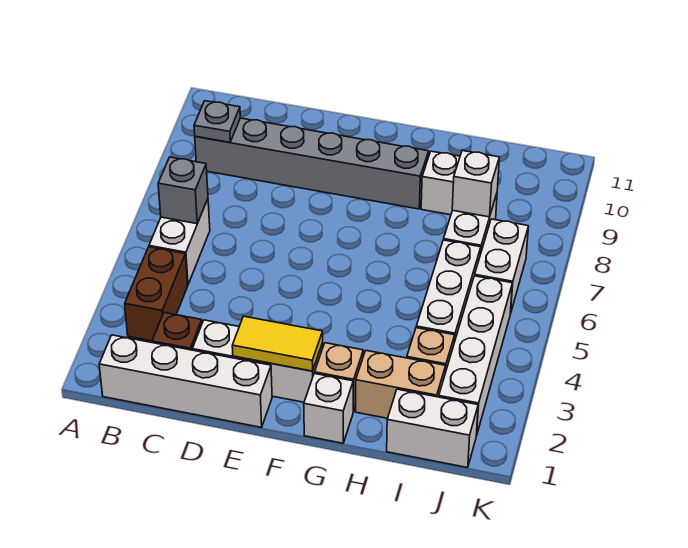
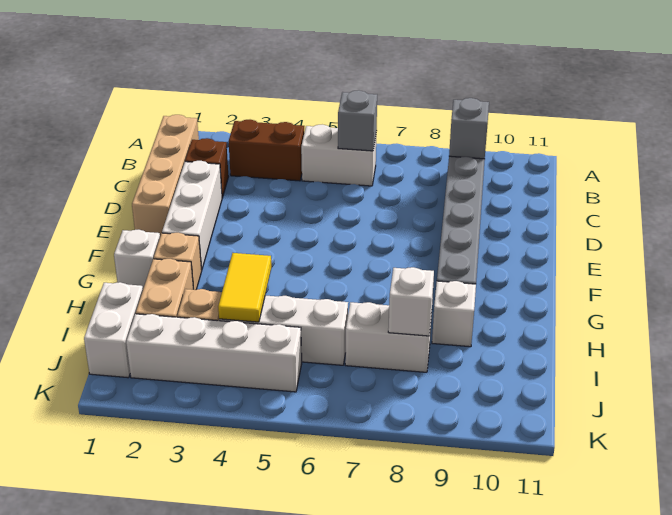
white brick B1:E1 level 1 -> tan brick B1:E1 level 1
grey plate B9 level 2 -> grey brick B9 level 2
yellow tile E2:F2 level 2 -> yellow tile H4:I4 level 2
white brick J6:J7 level 1 -> none

